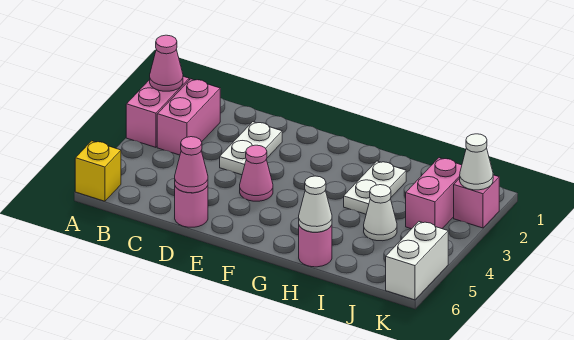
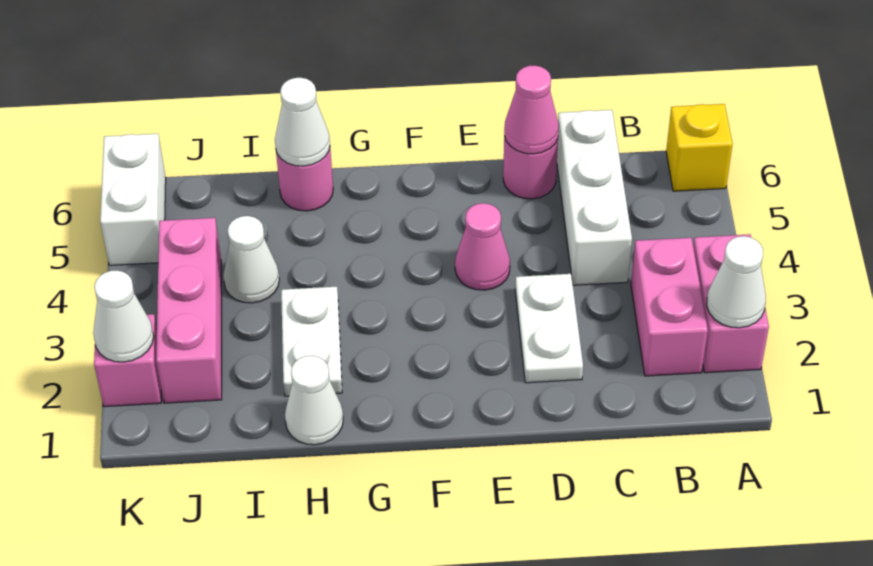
pink cone A2 level 2 -> white cone A2 level 2
none -> white brick C4:C6 level 1
none -> white cone H1 level 1
pink brick J2:J3 level 1 -> pink brick J2:J4 level 1

